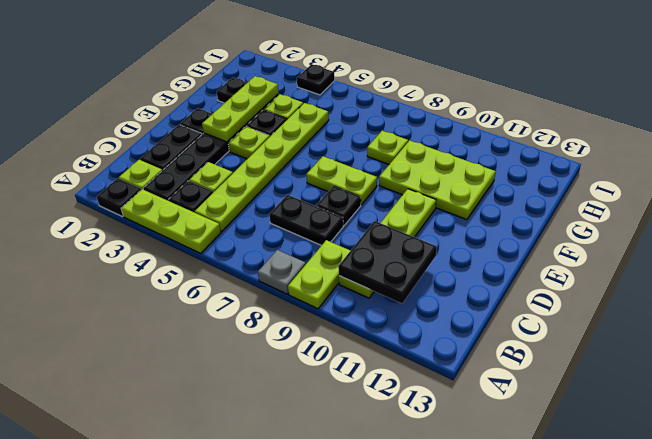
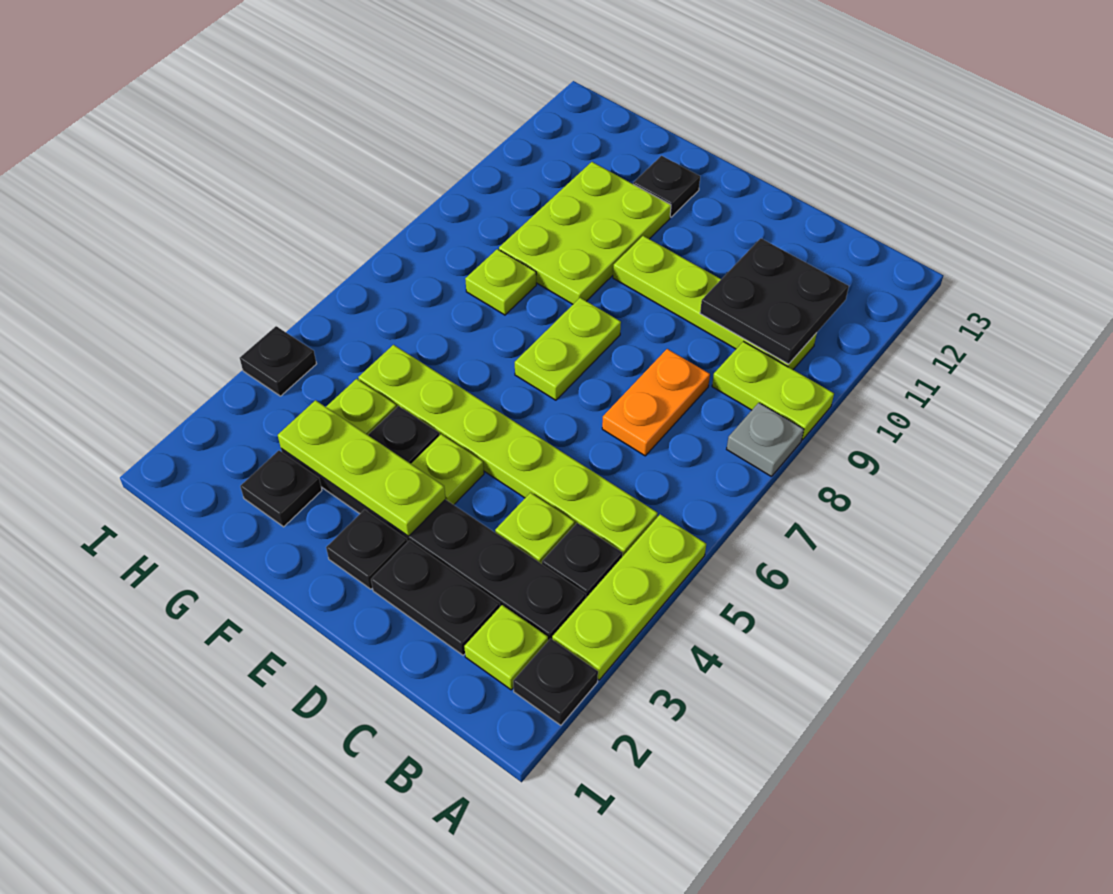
black plate C7:C8 level 1 -> orange plate C7:C8 level 1
black plate D8 level 1 -> black plate F12 level 1

